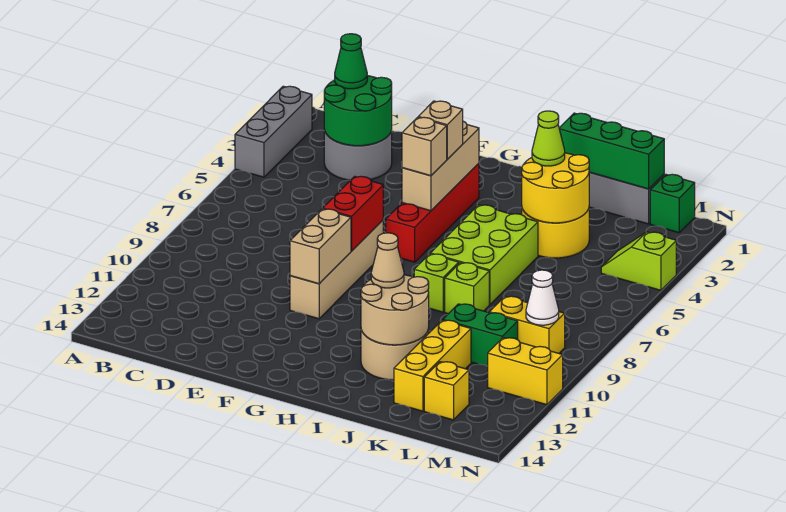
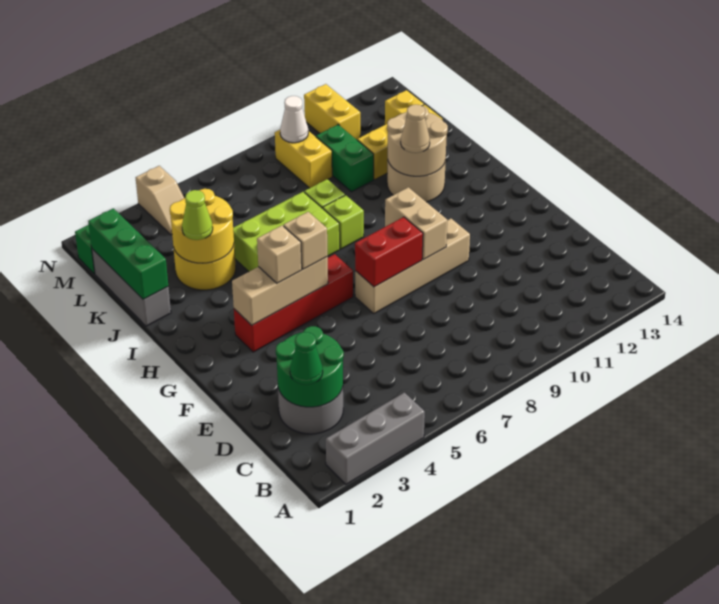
tan brick F9:F10 level 2 -> tan brick F9:G9 level 2
lime slope M4:N4 level 1 top N -> tan slope M4:N4 level 1 top N

